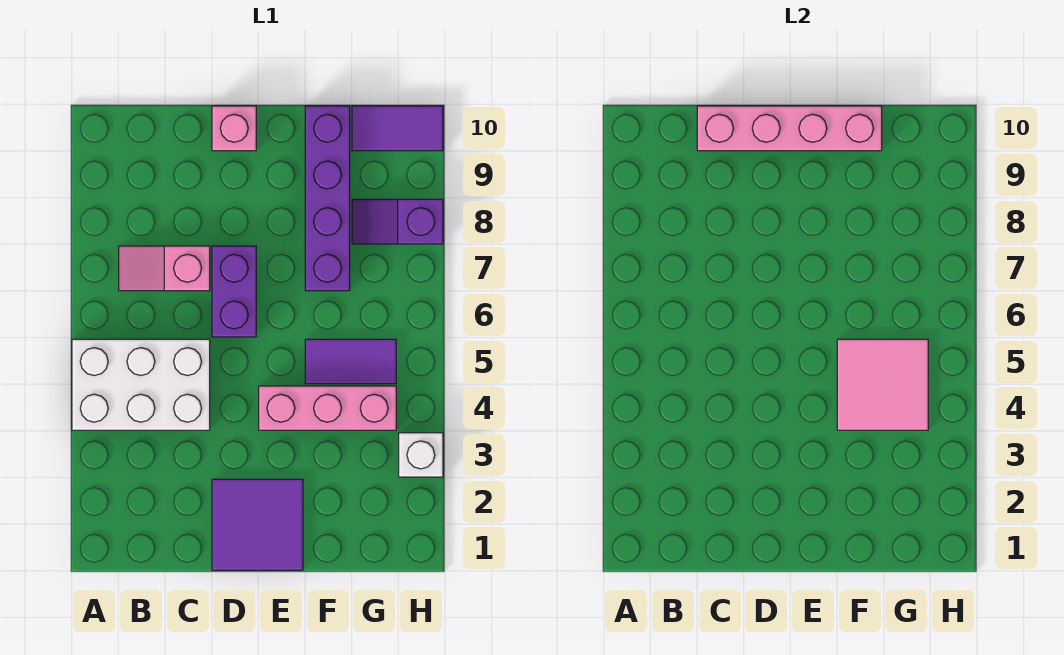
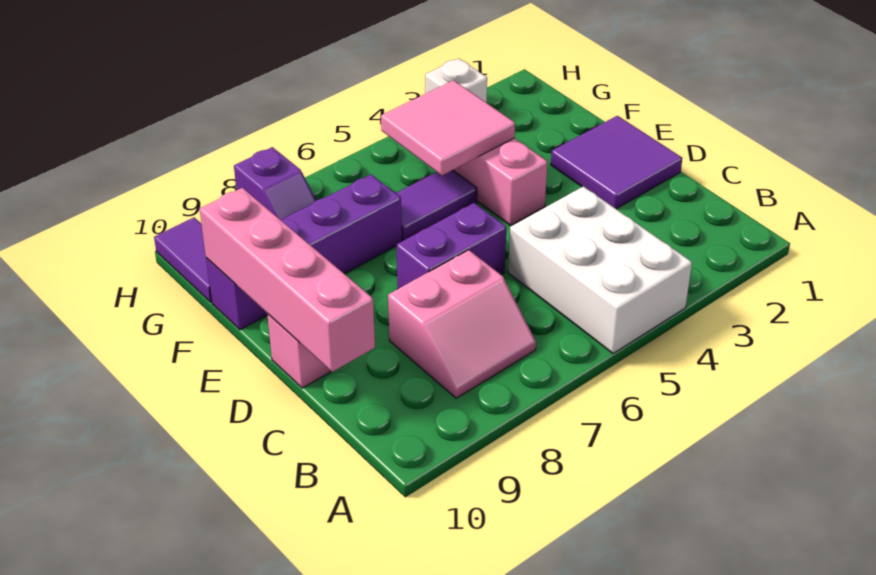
pink slope B7:C7 level 1 top C -> pink slope B7:C8 level 1 top C
purple tile F5:G5 level 1 -> purple tile F5:F6 level 1

